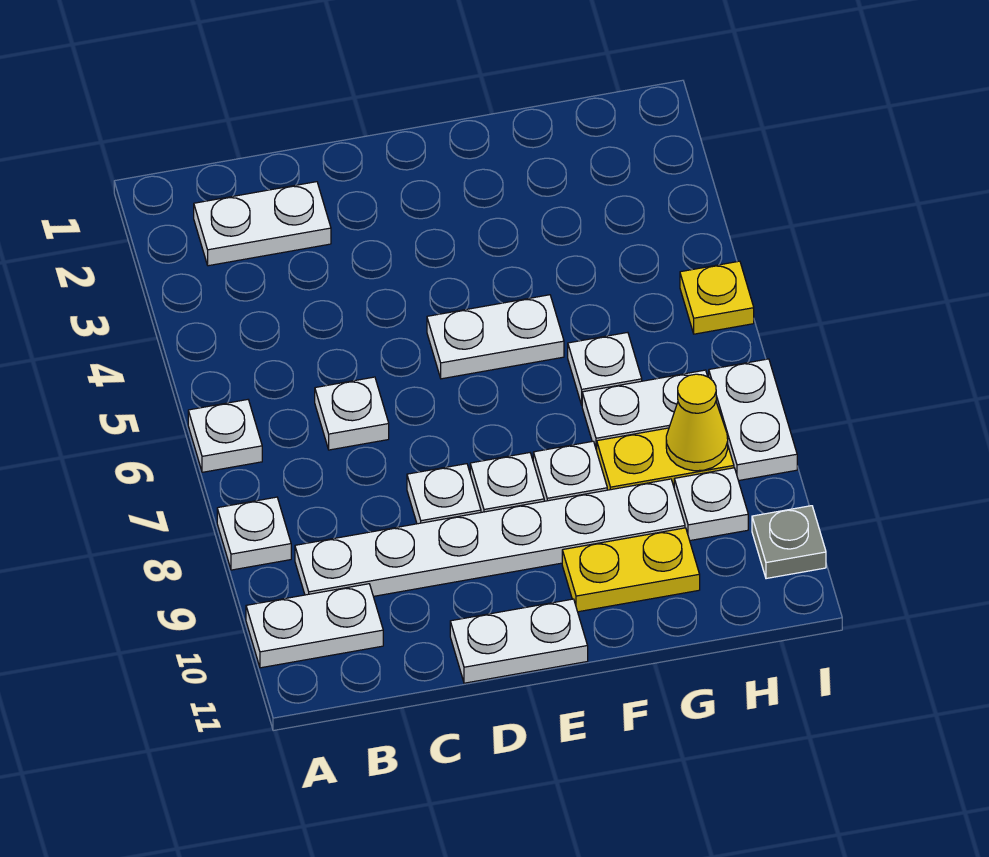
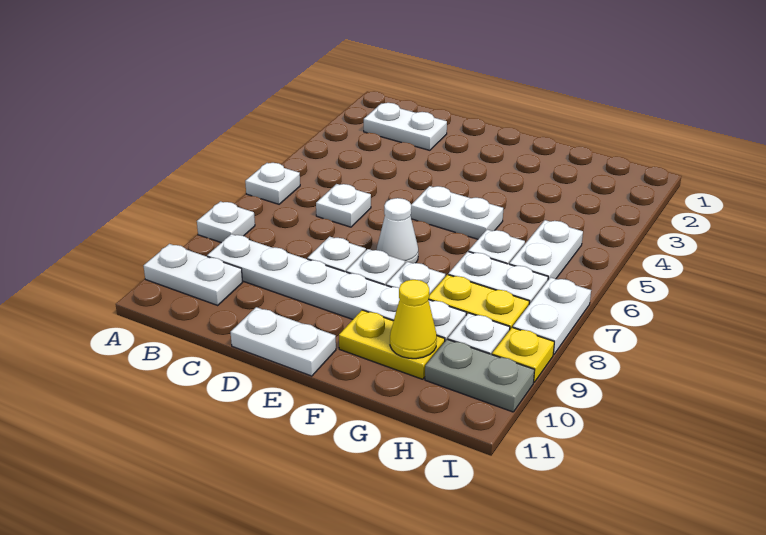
none -> white cone E7 level 1
none -> white plate H5:H6 level 1
yellow cone H8 level 2 -> yellow cone G10 level 2
yellow plate I5 level 1 -> yellow plate I9 level 1
grey plate I10 level 1 -> grey plate H10:I10 level 1

